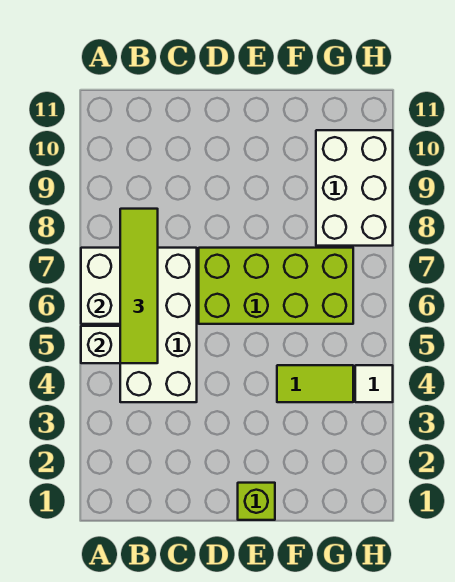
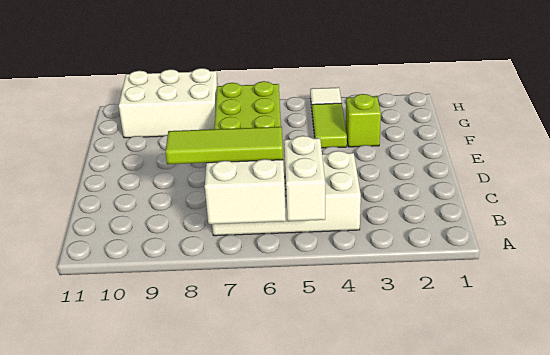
lime tile B5:B8 level 3 -> lime tile B6:B8 level 3
lime brick E1 level 1 -> lime brick F3 level 1

